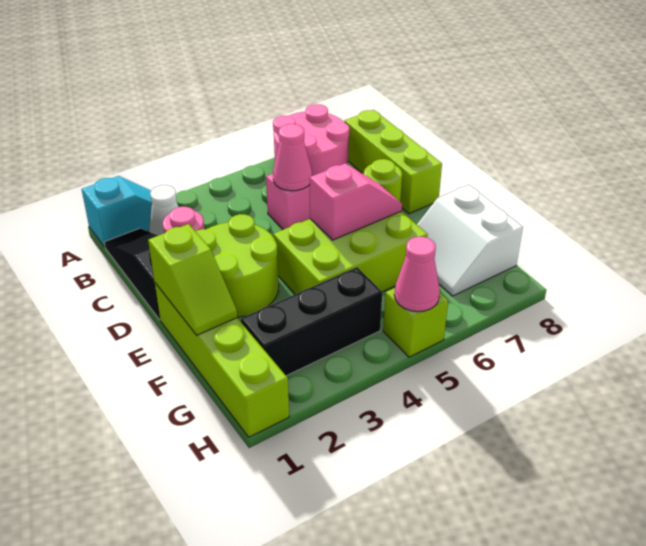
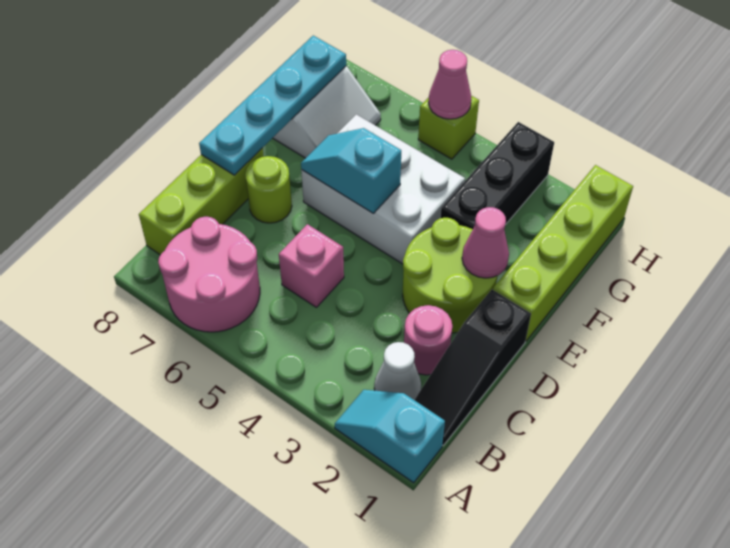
pink cone C5 level 2 -> pink cone E2 level 2
none -> cyan plate D8:G8 level 2
lime slope E1:F1 level 2 top E -> none
lime brick E4:F6 level 1 -> white brick E4:F6 level 1
pink slope E5:E6 level 2 top 5 -> cyan slope E5:E6 level 2 top 5
black brick G2:G4 level 1 -> black brick F3:H3 level 1

